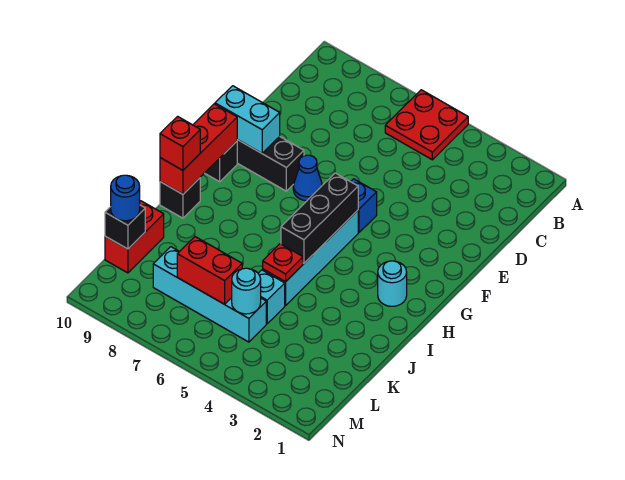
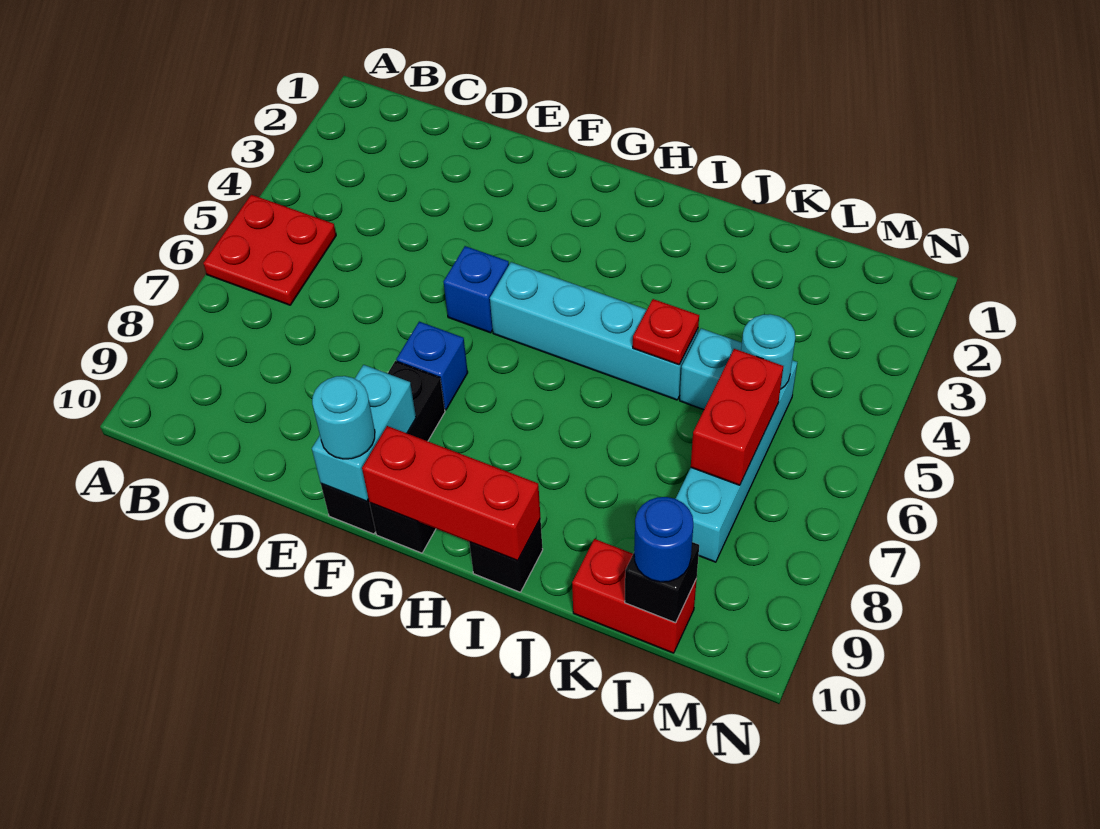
blue cone F7 level 1 -> blue brick F7 level 1
black brick G5:I5 level 2 -> none
cyan round brick H2 level 1 -> cyan round brick F10 level 3
red brick I10 level 3 -> none

